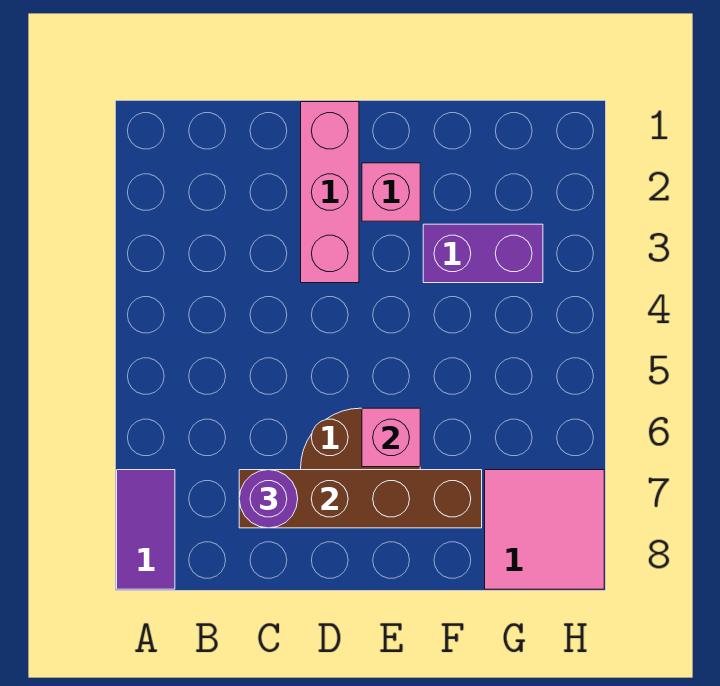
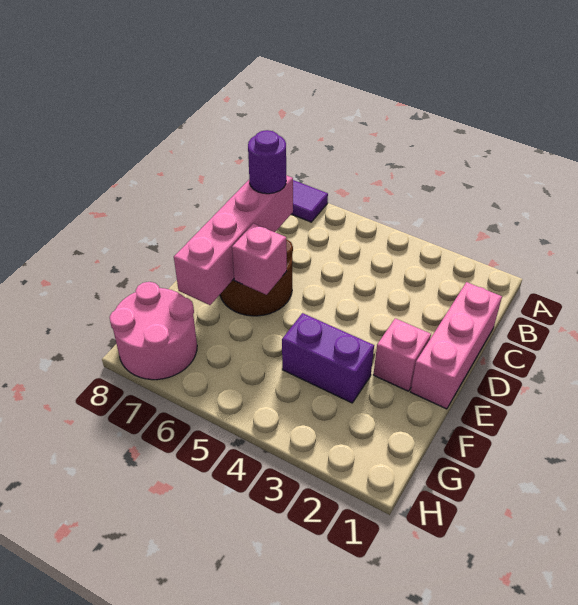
brown brick C7:F7 level 2 -> pink brick C7:F7 level 2
pink brick D1:D3 level 1 -> pink brick C1:E1 level 1
purple brick F3:G3 level 1 -> purple brick F3:F4 level 1
pink tile G7:H8 level 1 -> pink round brick G7:H8 level 1

